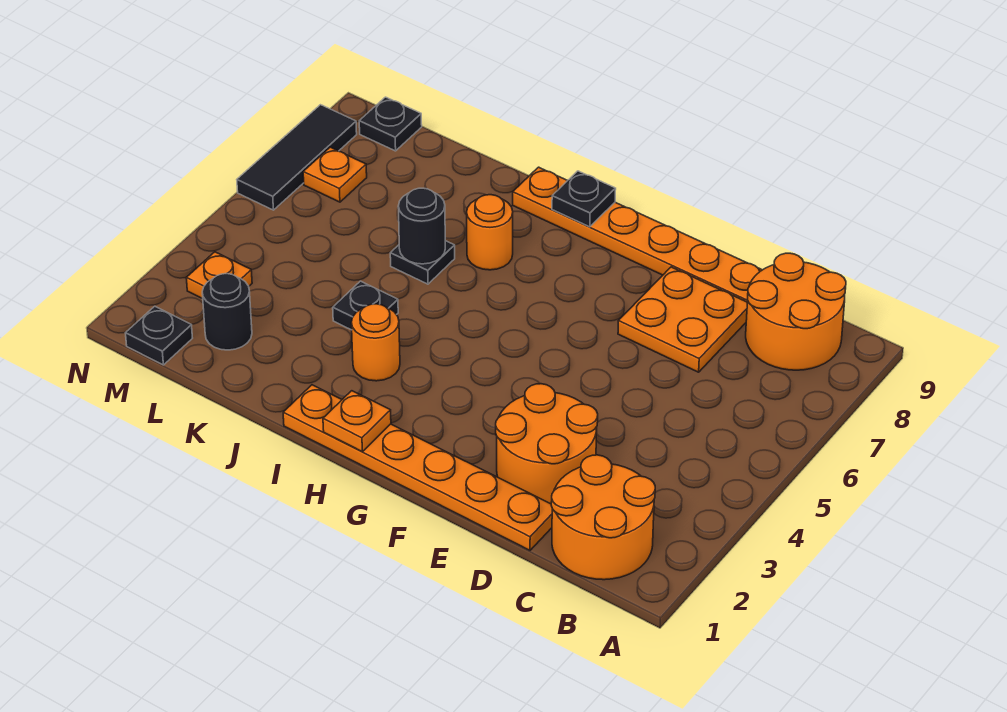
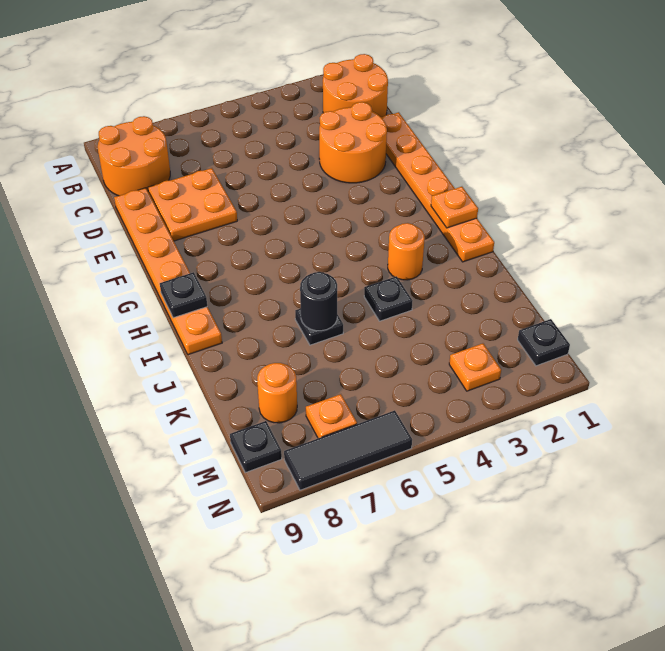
orange round brick I7 level 1 -> orange round brick L8 level 1
black round brick L2 level 1 -> none

